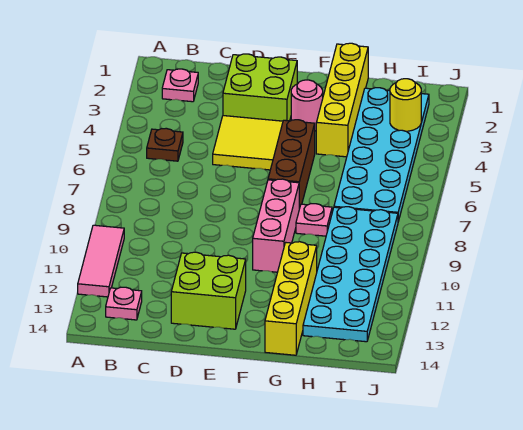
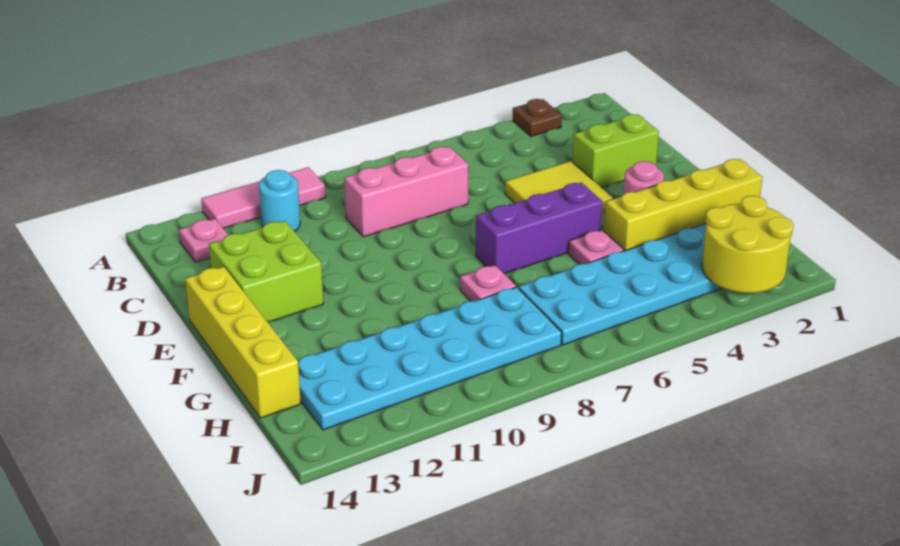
pink plate B2 level 1 -> pink plate G5 level 1
brown plate B5 level 1 -> brown plate A3 level 1
none -> cyan round brick B11 level 1
lime brick D2:E3 level 1 -> lime brick D2:D3 level 1
brown brick F5:F7 level 1 -> purple brick F5:F7 level 1
pink brick F8:F10 level 1 -> pink brick C7:C9 level 1
yellow brick G11:G14 level 1 -> yellow brick E14:H14 level 1
yellow round brick I3 level 2 -> yellow round brick I2:J3 level 2

